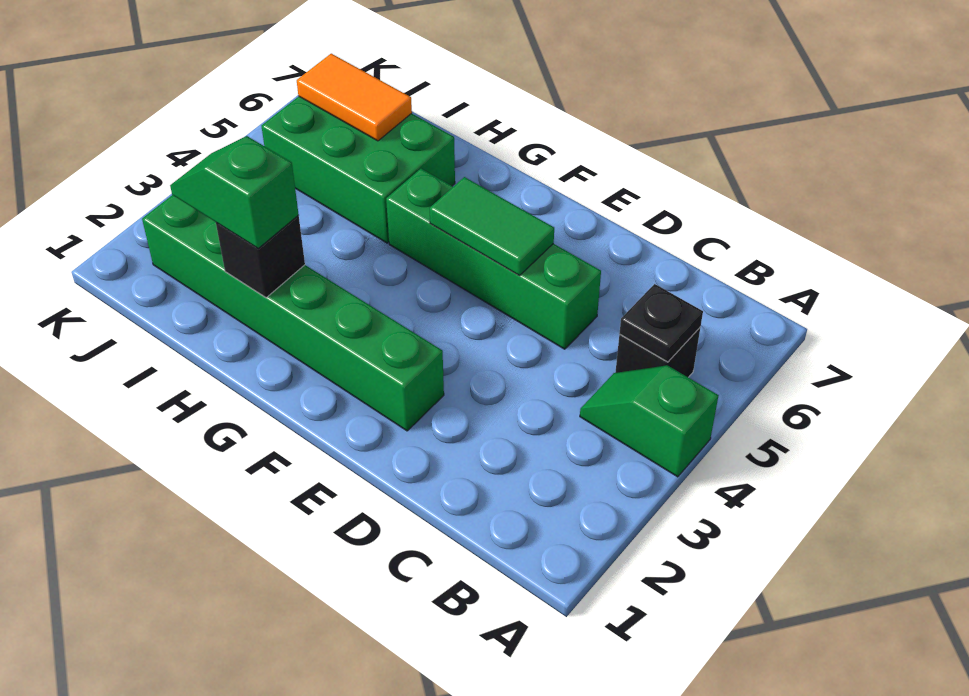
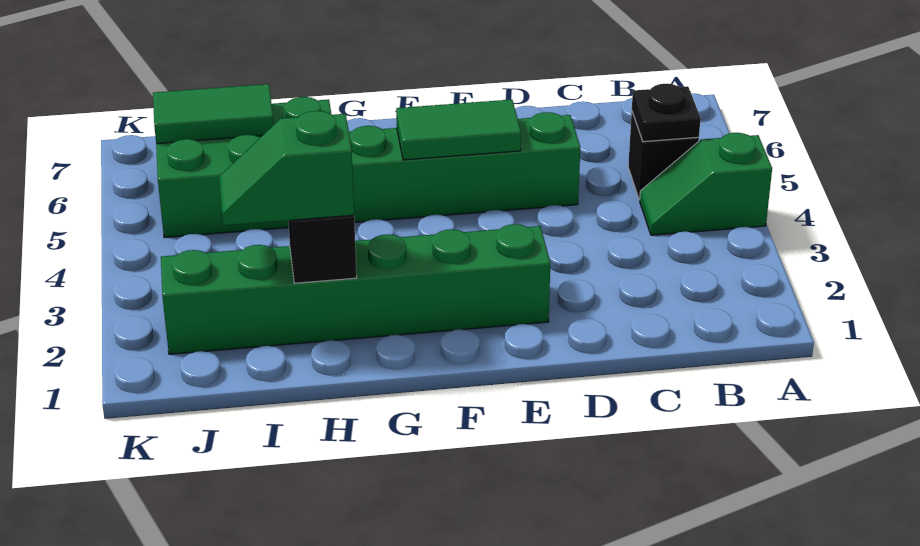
orange tile I6:J6 level 2 -> green tile I6:J6 level 2

